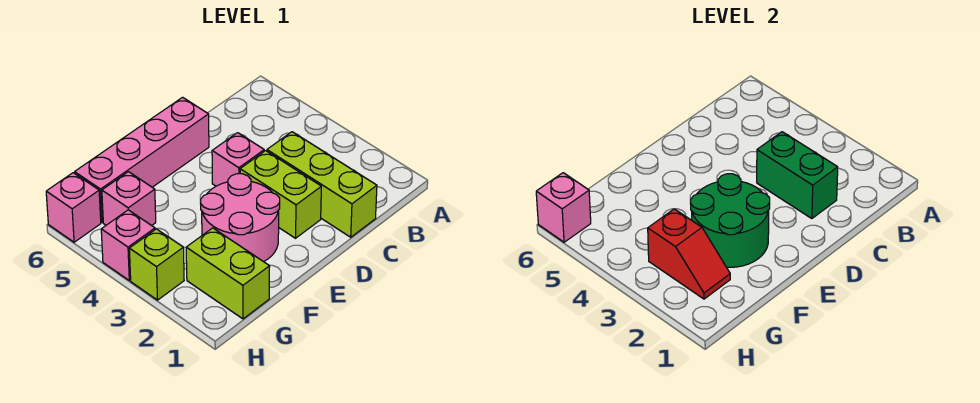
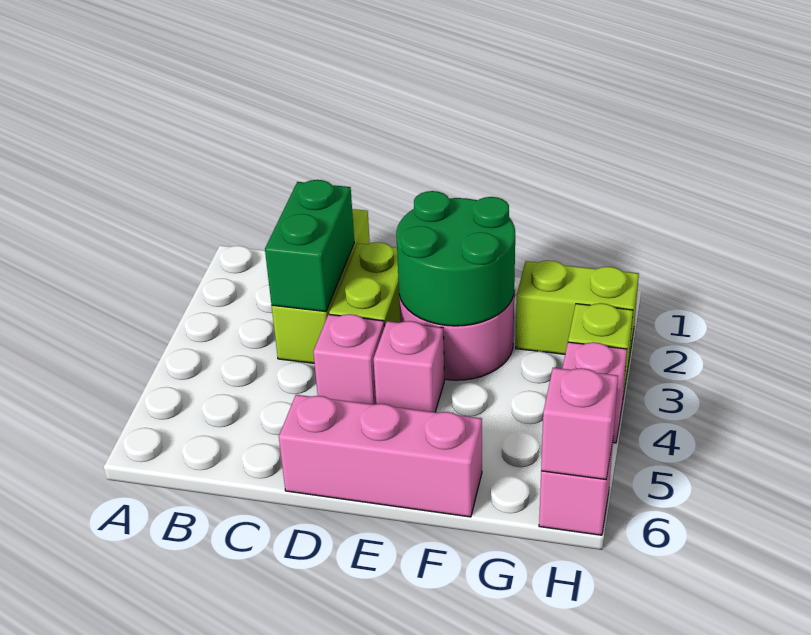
pink brick D6:G6 level 1 -> pink brick D6:F6 level 1
lime brick G1:G2 level 1 -> lime brick G2:H2 level 1
red slope G2:G3 level 2 top 3 -> none
pink brick G5 level 1 -> pink brick E4 level 1

